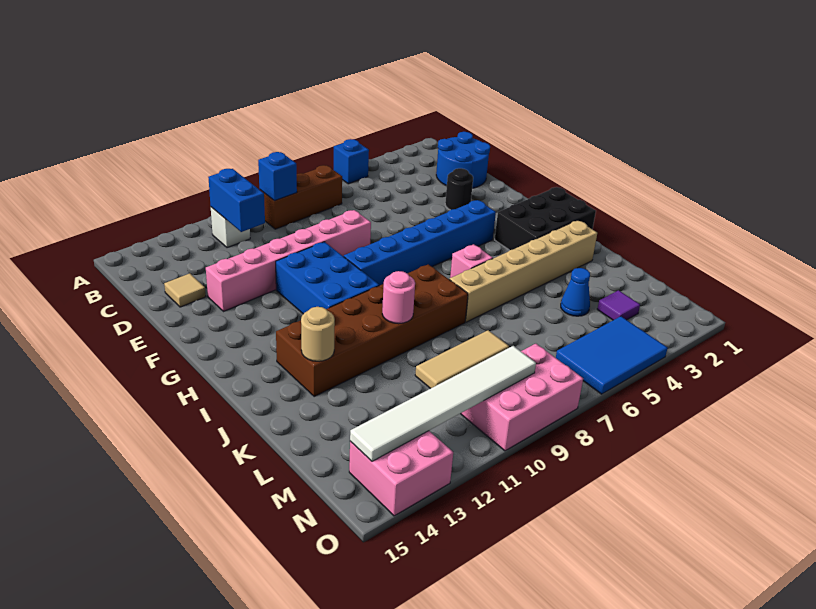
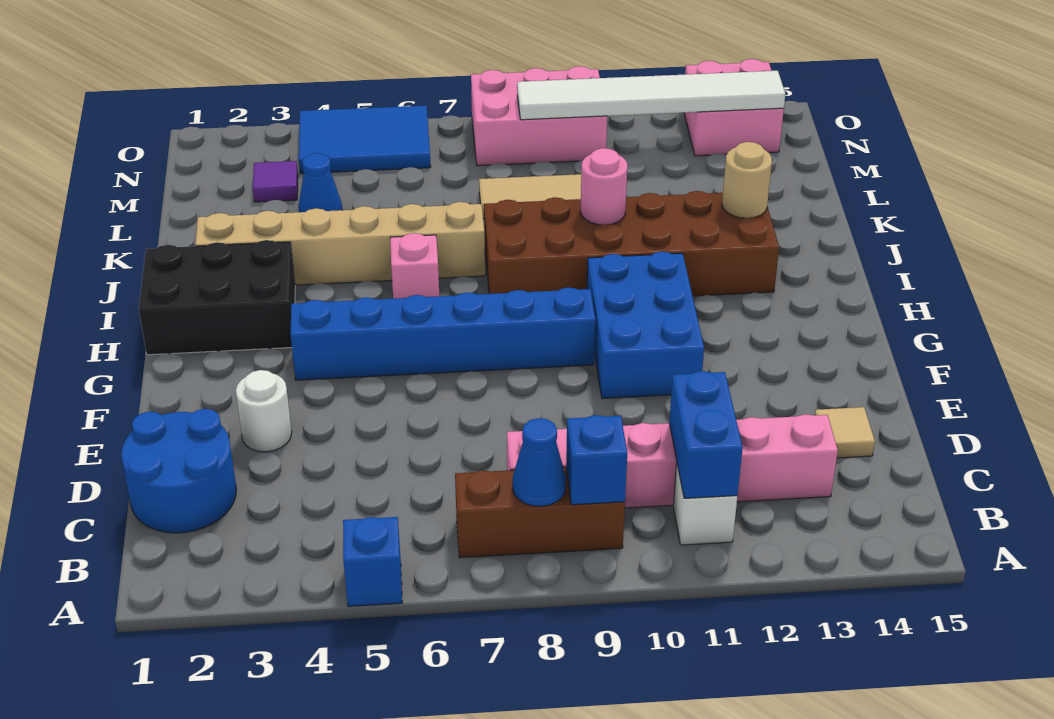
none -> blue cone B8 level 2
black round brick E3 level 1 -> white round brick E3 level 1
pink brick E8:E13 level 1 -> pink brick C8:C13 level 1

